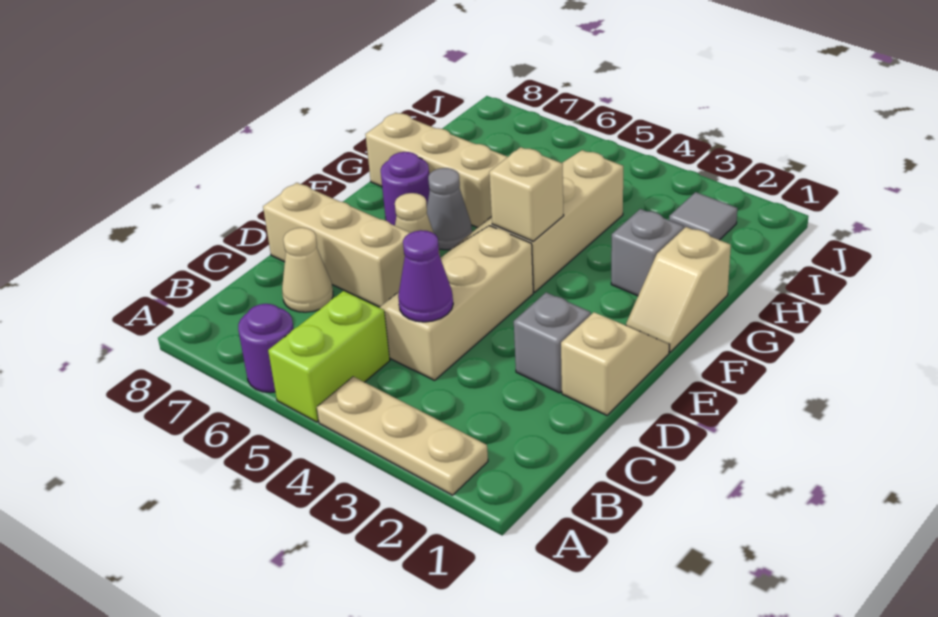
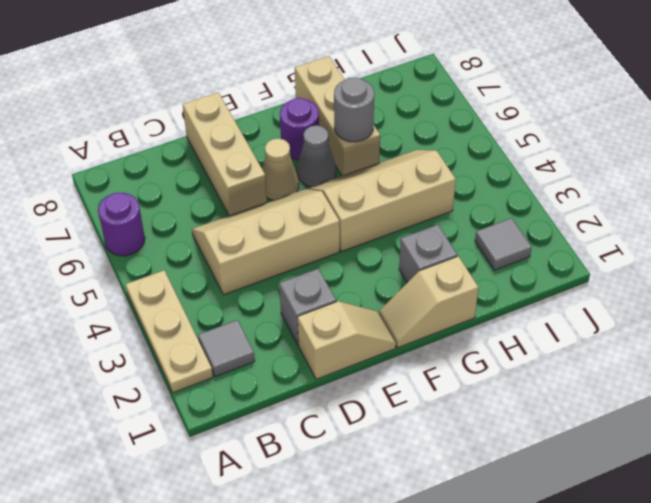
lime brick A5:B5 level 1 -> none
none -> grey tile B2 level 1
purple cone C4 level 2 -> none
tan cone C7 level 1 -> none
tan brick F4 level 2 -> none
none -> grey round brick G6 level 2

